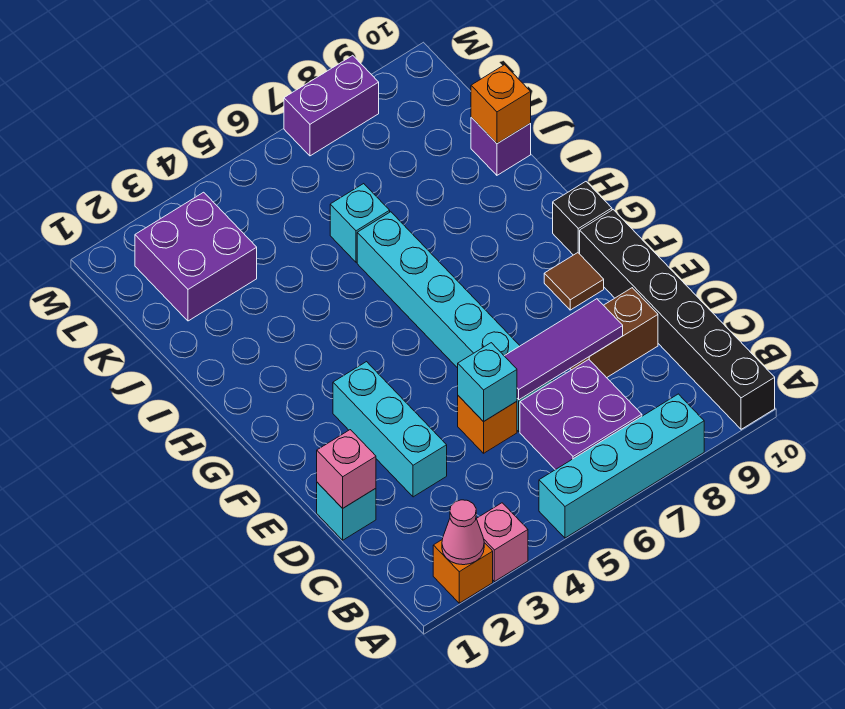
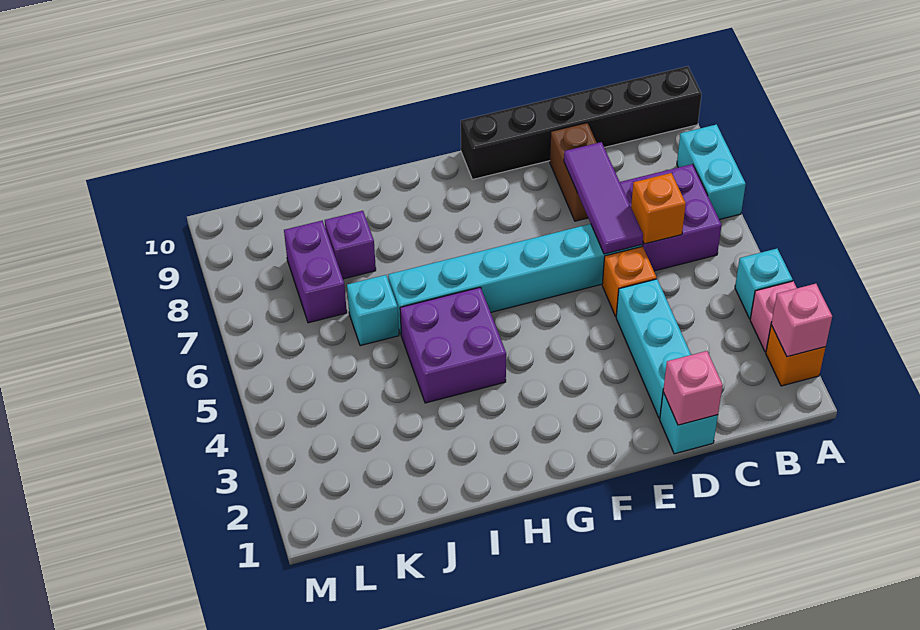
pink cone A2 level 2 -> pink brick A2 level 2
cyan brick A5:A8 level 1 -> cyan brick A7:A8 level 1
cyan brick D3:F3 level 1 -> cyan brick D2:D4 level 1
cyan brick D5 level 2 -> cyan brick A4 level 1
brown tile F9 level 1 -> none
black brick G10 level 1 -> none
purple brick J10 level 1 -> purple brick J8 level 1
orange brick J10 level 2 -> orange brick C6 level 2
purple brick K2:L3 level 1 -> purple brick H4:I5 level 1
purple brick M7:M8 level 1 -> purple brick K7:K8 level 1

